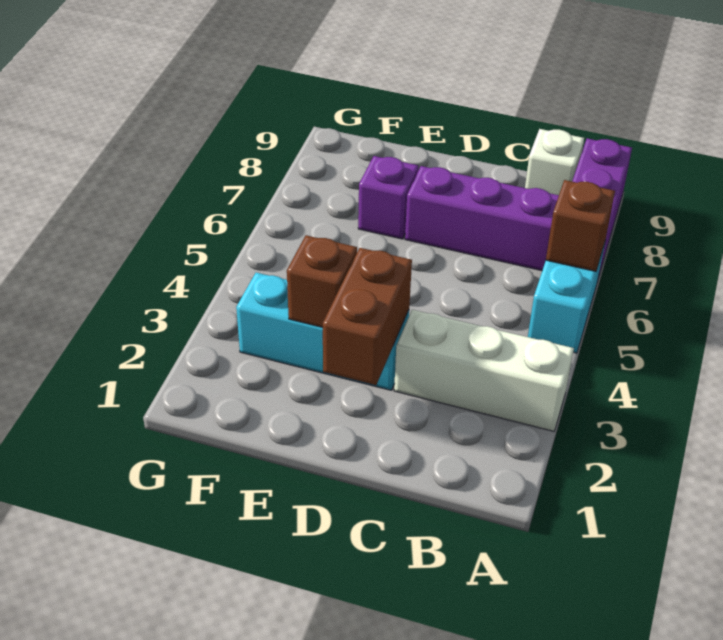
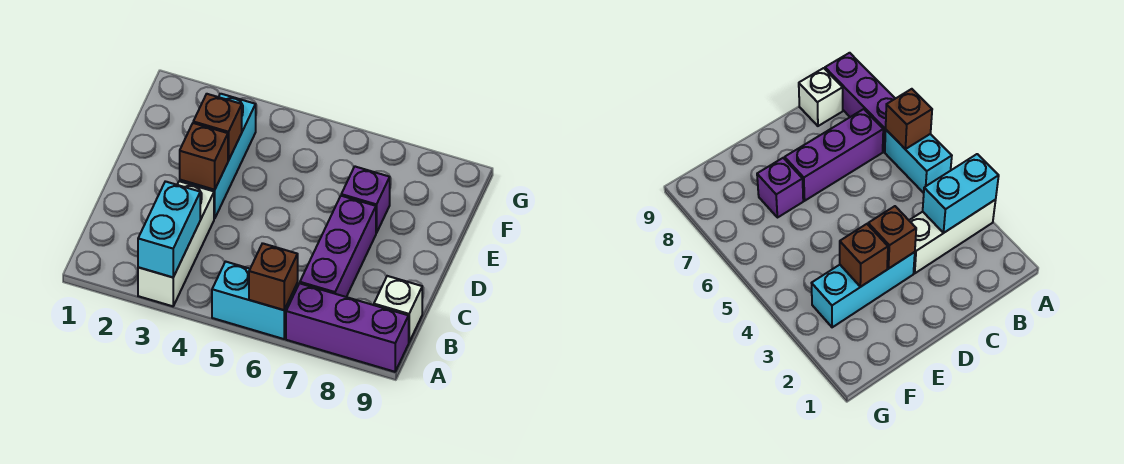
none -> cyan brick A3:B3 level 2
brown brick D2:D3 level 2 -> brown brick D3 level 2

